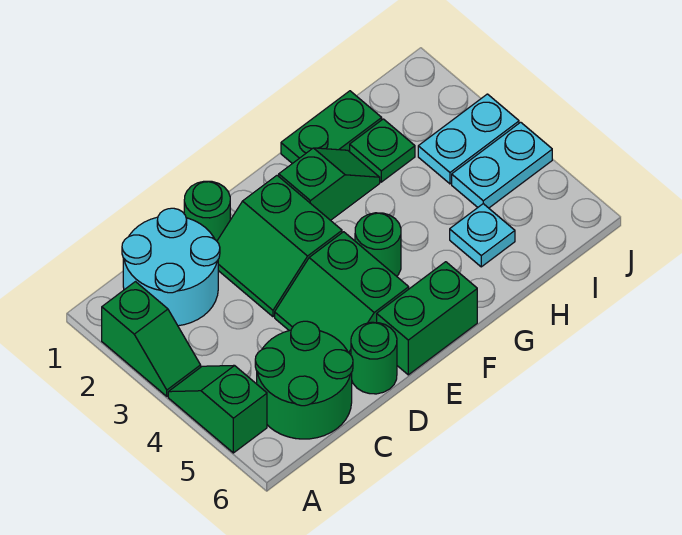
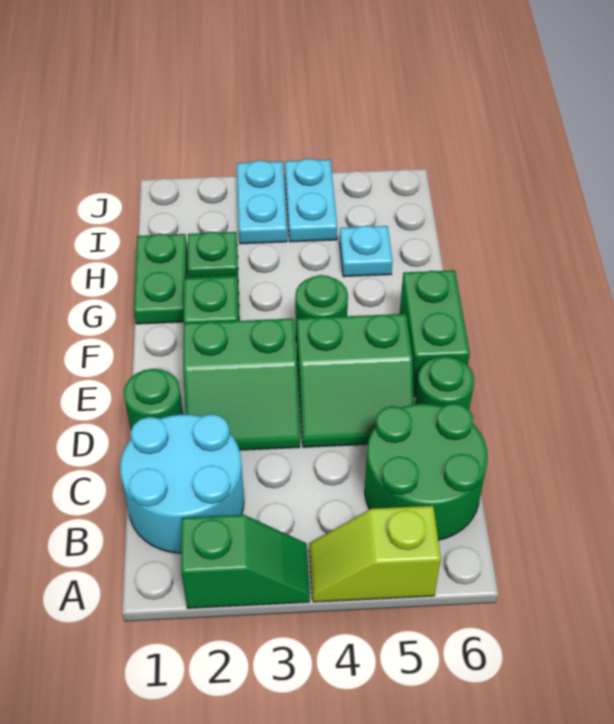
green slope A4:A5 level 1 top 5 -> lime slope A4:A5 level 1 top 5

